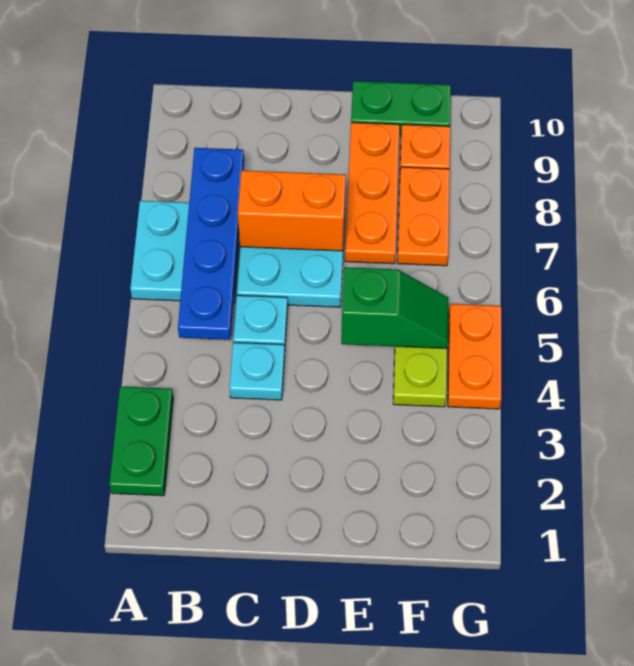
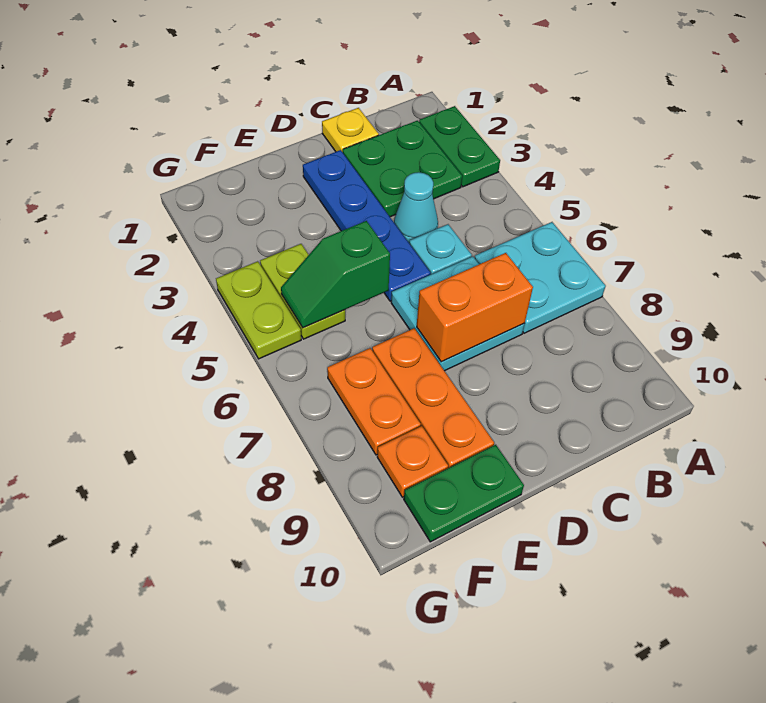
none -> green plate B2:C3 level 1
blue plate B5:B8 level 2 -> blue plate D2:D5 level 1
none -> yellow plate C1 level 1
cyan plate C4 level 1 -> cyan cone C4 level 1
orange plate G4:G5 level 1 -> lime plate G4:G5 level 1

